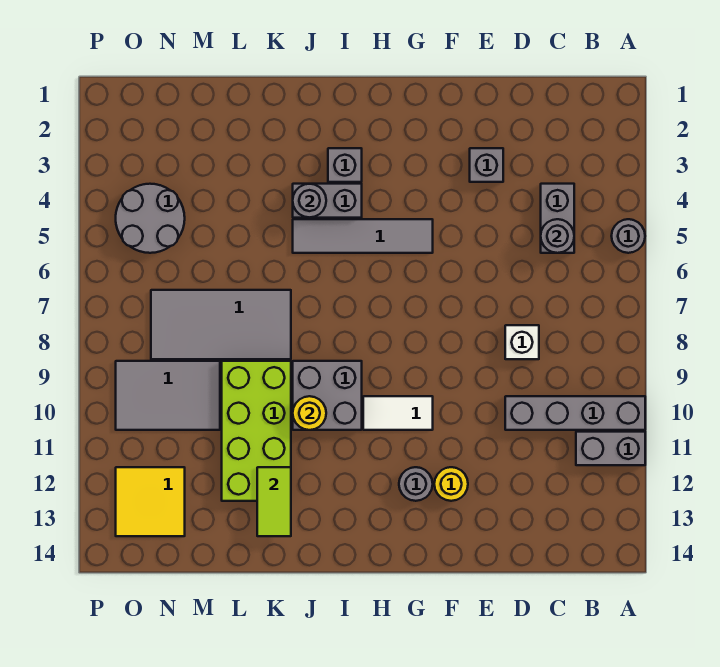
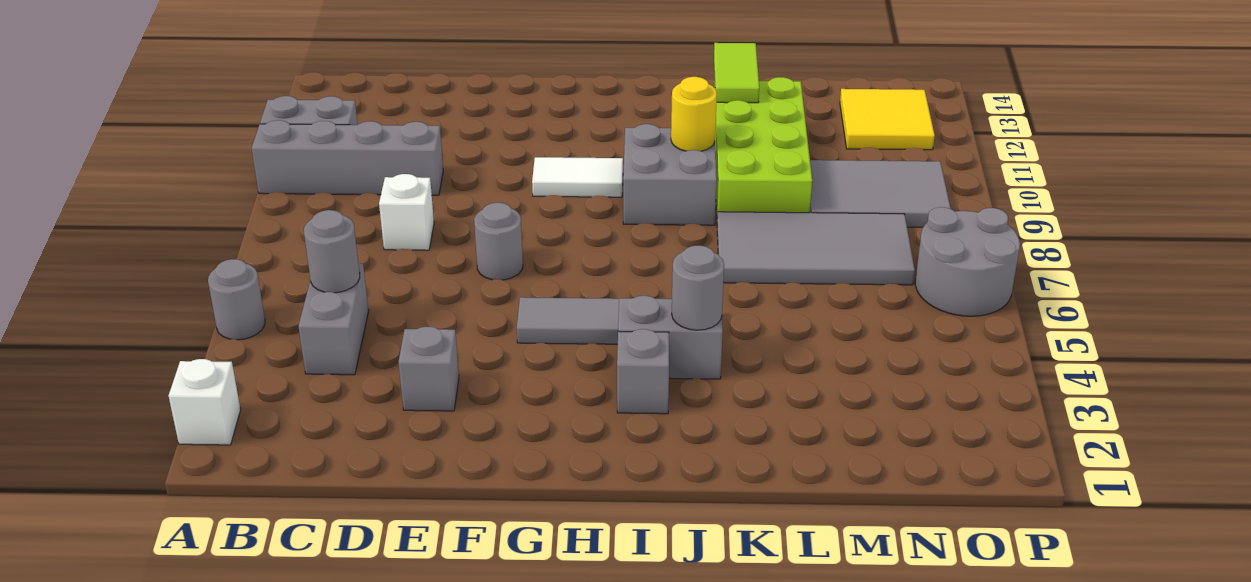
none -> white brick A2 level 1
yellow round brick F12 level 1 -> none
grey round brick G12 level 1 -> grey round brick F7 level 1
grey round brick N4:O5 level 1 -> grey round brick O6:P7 level 1

